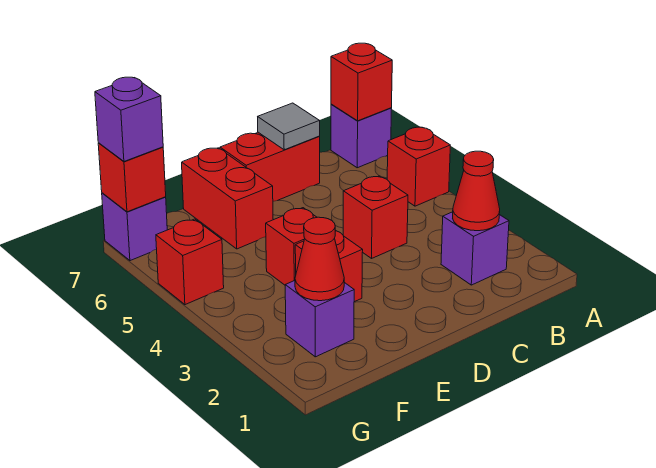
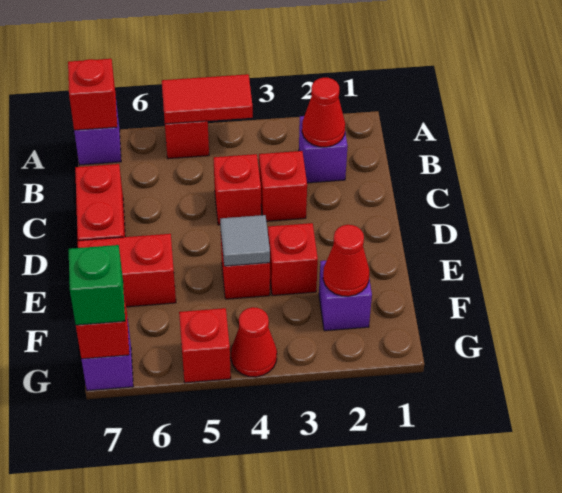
none -> red tile A4:A5 level 2
none -> red brick C3 level 1
grey tile C7 level 2 -> grey tile E4 level 2
none -> red cone G4 level 1
purple brick G7 level 3 -> green brick G7 level 3

